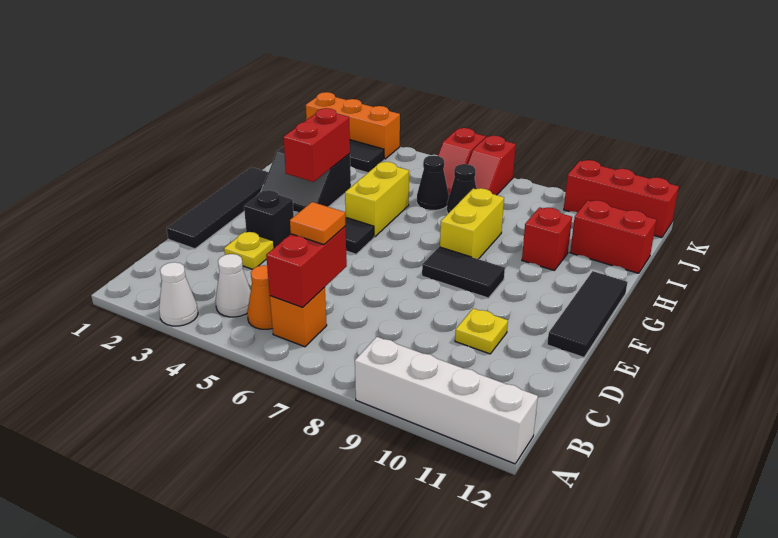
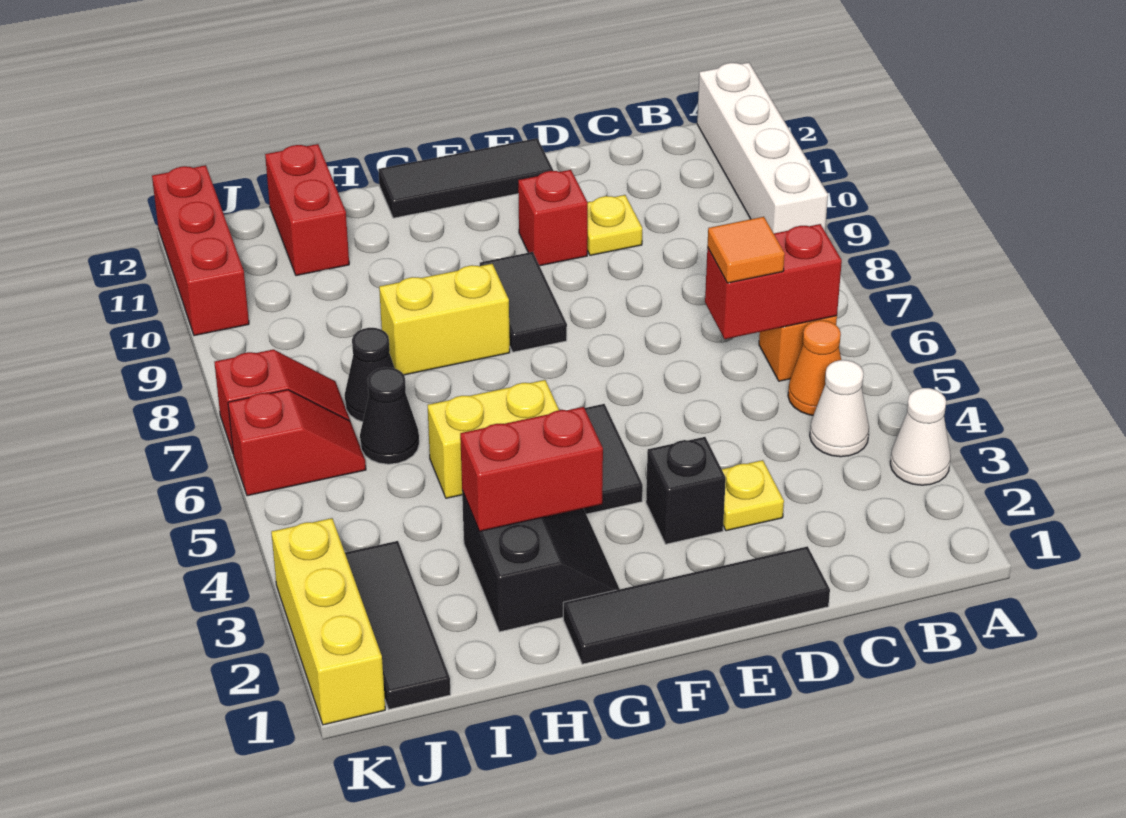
red brick H10 level 1 -> red brick E10 level 1
orange brick K1:K3 level 1 -> yellow brick K1:K3 level 1

